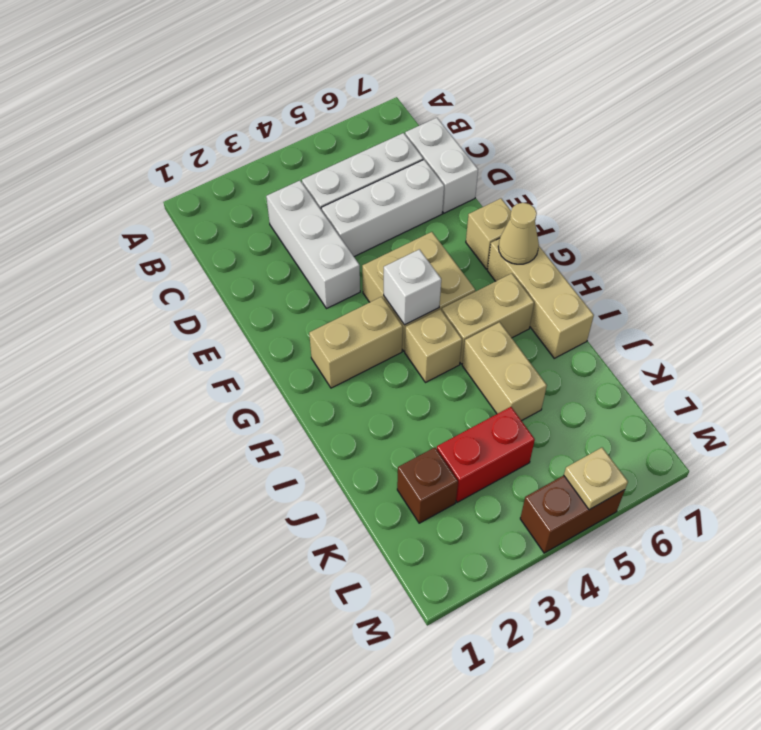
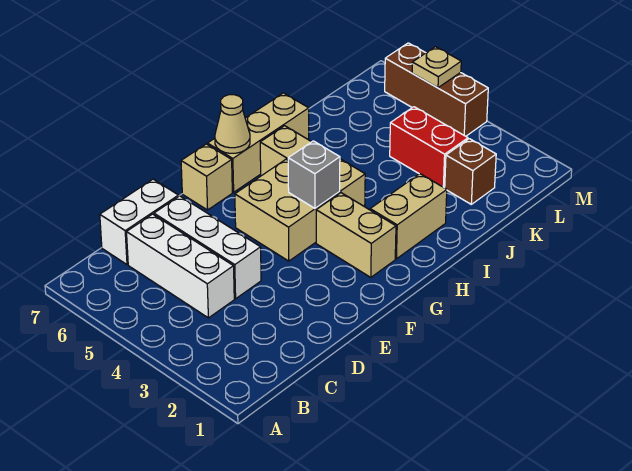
white brick C3:E3 level 1 -> none
white brick G4 level 2 -> grey brick G4 level 2
tan brick I5:J5 level 1 -> tan brick H2:I2 level 1
brown brick M4:M5 level 1 -> brown brick M4:M6 level 1

